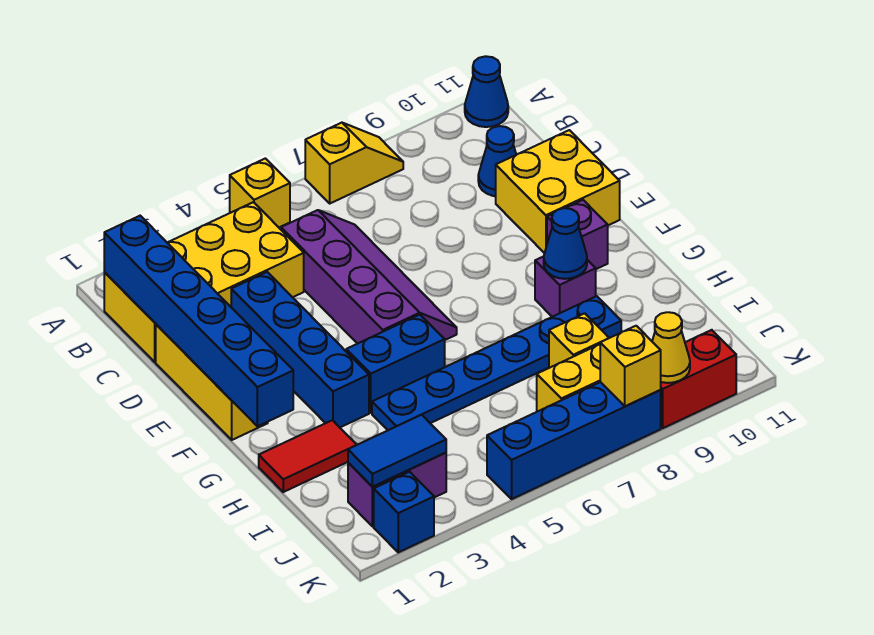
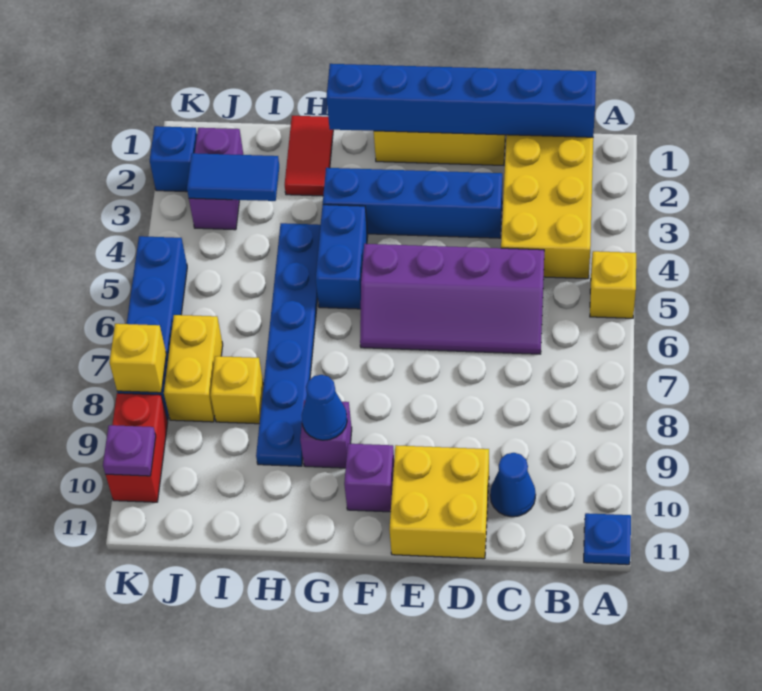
yellow slope A7:A8 level 1 top 7 -> none
blue cone A11 level 1 -> blue plate A11 level 1
blue tile J2:J3 level 2 -> blue tile I3:J3 level 2
yellow cone K9 level 2 -> none
none -> purple plate K10 level 2

